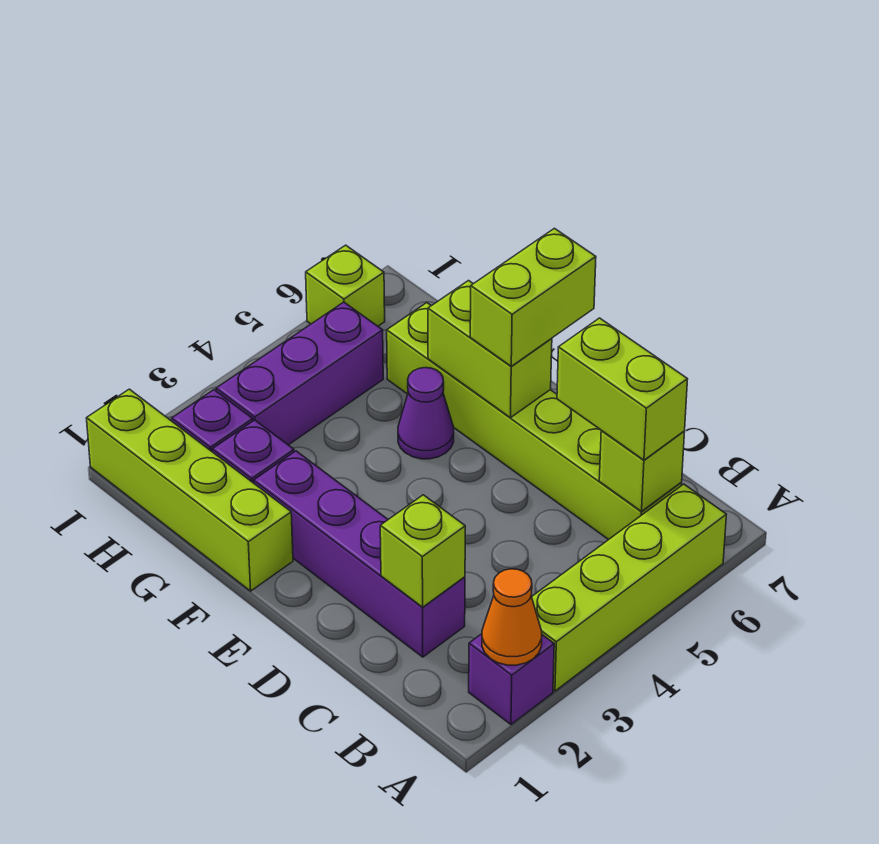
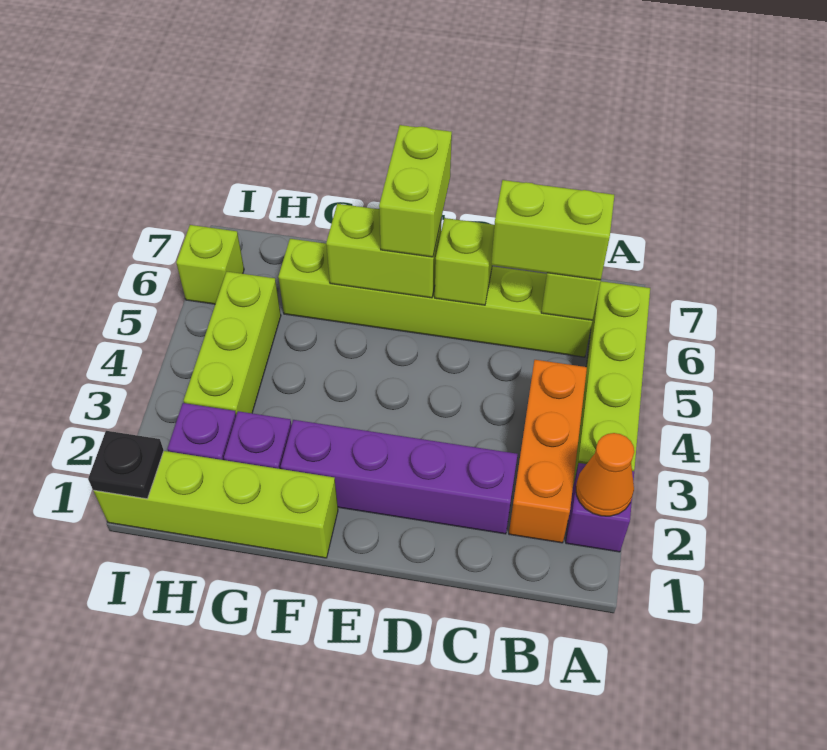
none -> orange brick B2:B4 level 1
lime brick C2 level 2 -> lime brick D6 level 2
purple cone F5 level 1 -> none
purple brick H3:H5 level 1 -> lime brick H3:H5 level 1
none -> black plate I1 level 2

